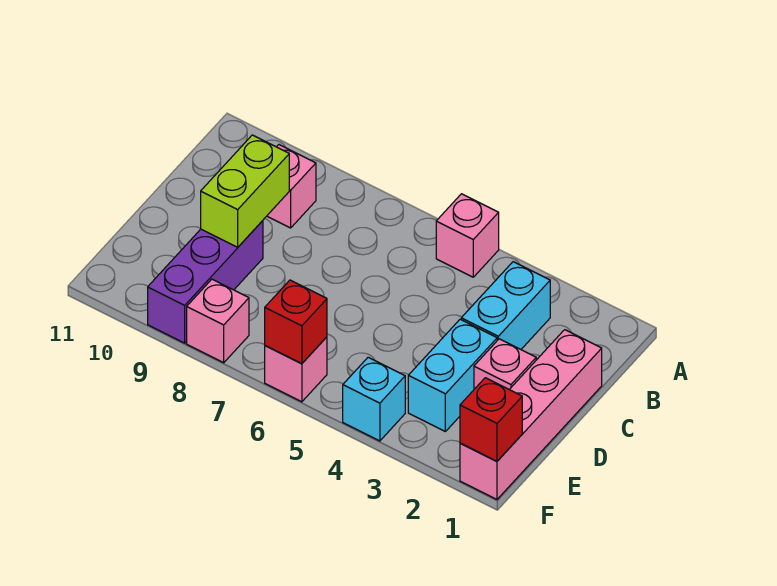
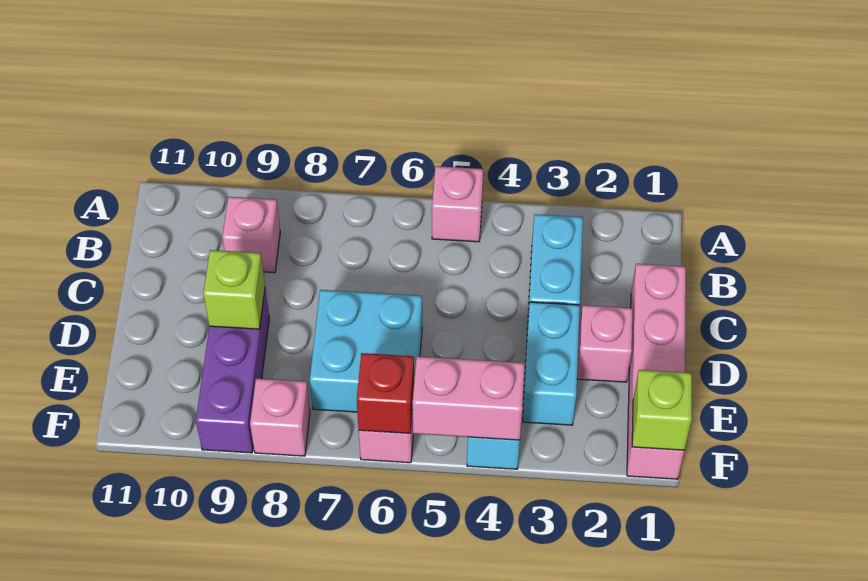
lime brick C9:D9 level 2 -> lime brick D9 level 2
none -> cyan brick D6:E7 level 1
red brick F1 level 2 -> lime brick F1 level 2
none -> pink brick F4:F5 level 2

